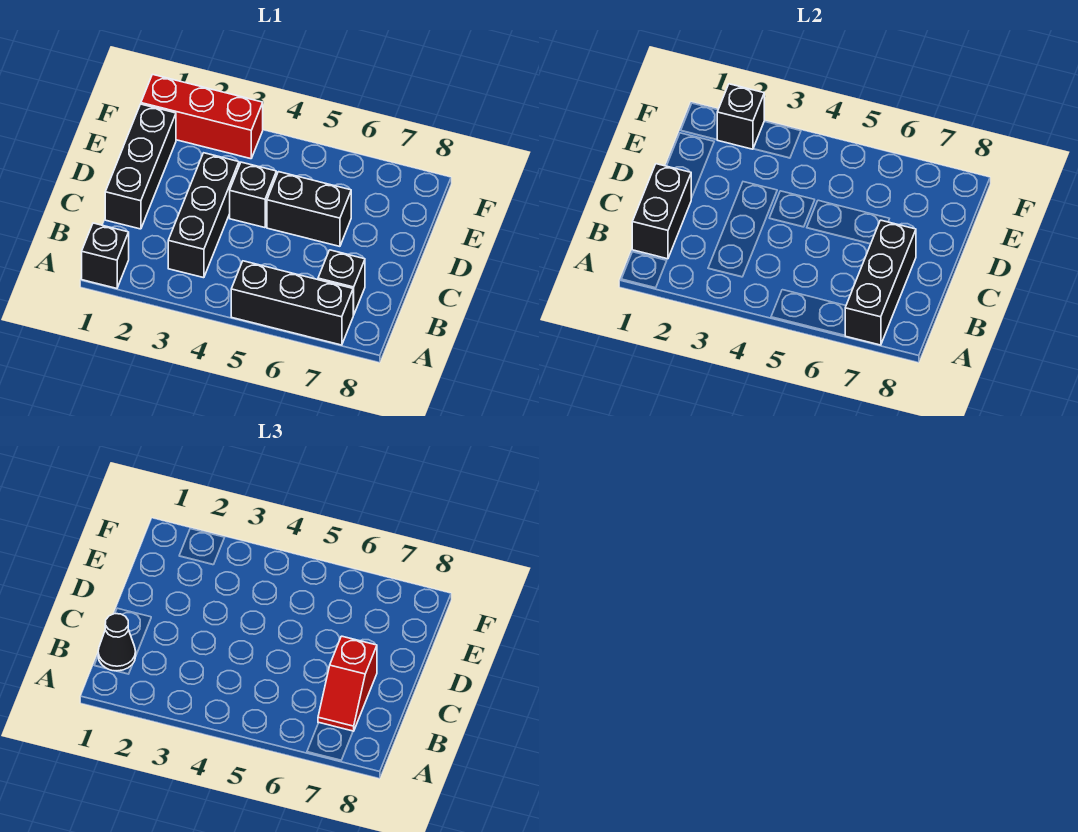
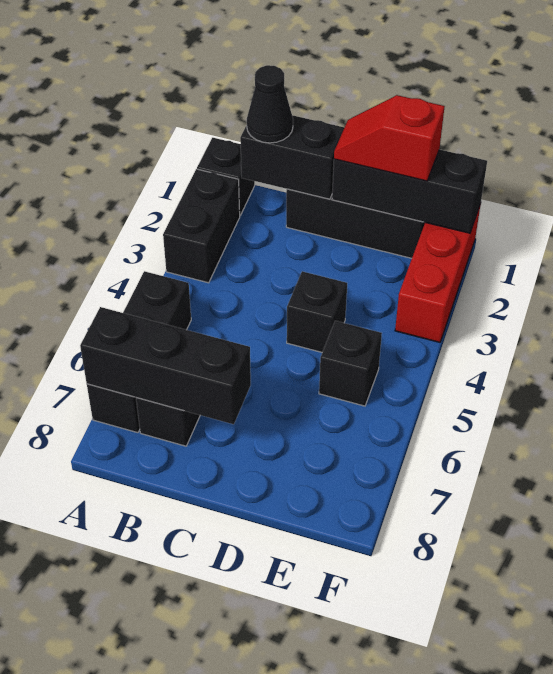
black brick B3:D3 level 1 -> black brick D1:F1 level 2
red slope B7:C7 level 3 top C -> red slope D1:E1 level 3 top E
black brick D5:D6 level 1 -> black brick A2:A3 level 1
black brick F2 level 2 -> black brick E5 level 1

